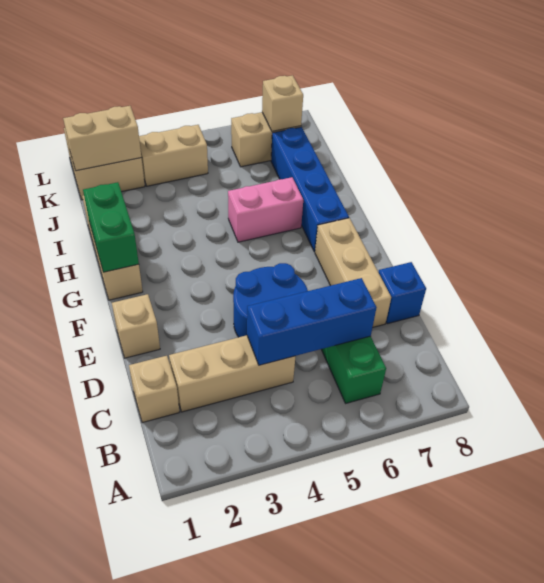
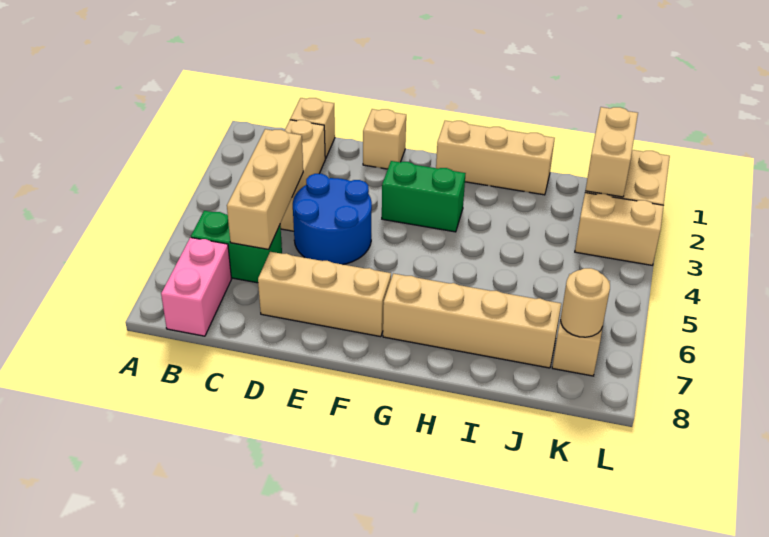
blue brick C4:C6 level 2 -> tan brick C4:C6 level 2
blue brick D8 level 1 -> none
green brick G1:H1 level 2 -> green brick F3:G3 level 1
blue brick G7:J7 level 1 -> tan brick G7:J7 level 1
pink brick H5:H6 level 1 -> pink brick B7:B8 level 1
tan brick K3:K4 level 1 -> tan brick K3:L3 level 1
tan brick K7 level 2 -> tan round brick K7 level 2

